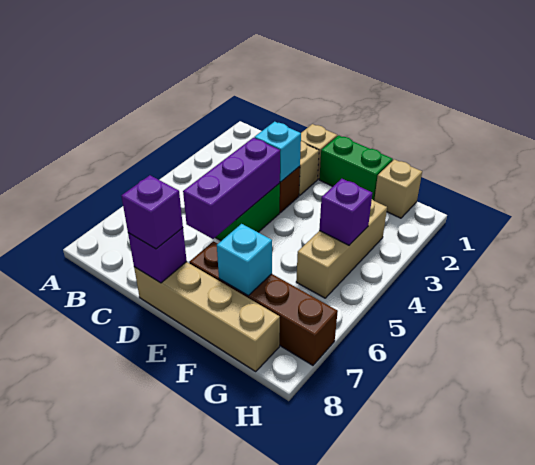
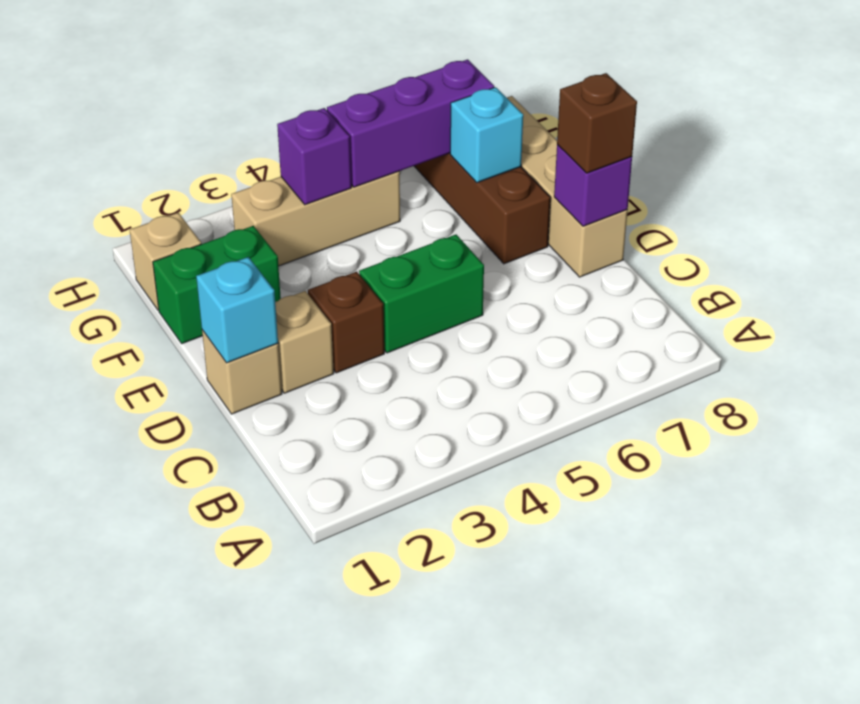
cyan brick D3 level 2 -> cyan brick D1 level 2
purple brick D4:D6 level 2 -> purple brick G5:G7 level 2
purple brick D8 level 3 -> brown brick D8 level 3
green brick E1:F1 level 1 -> green brick F1:F2 level 1

